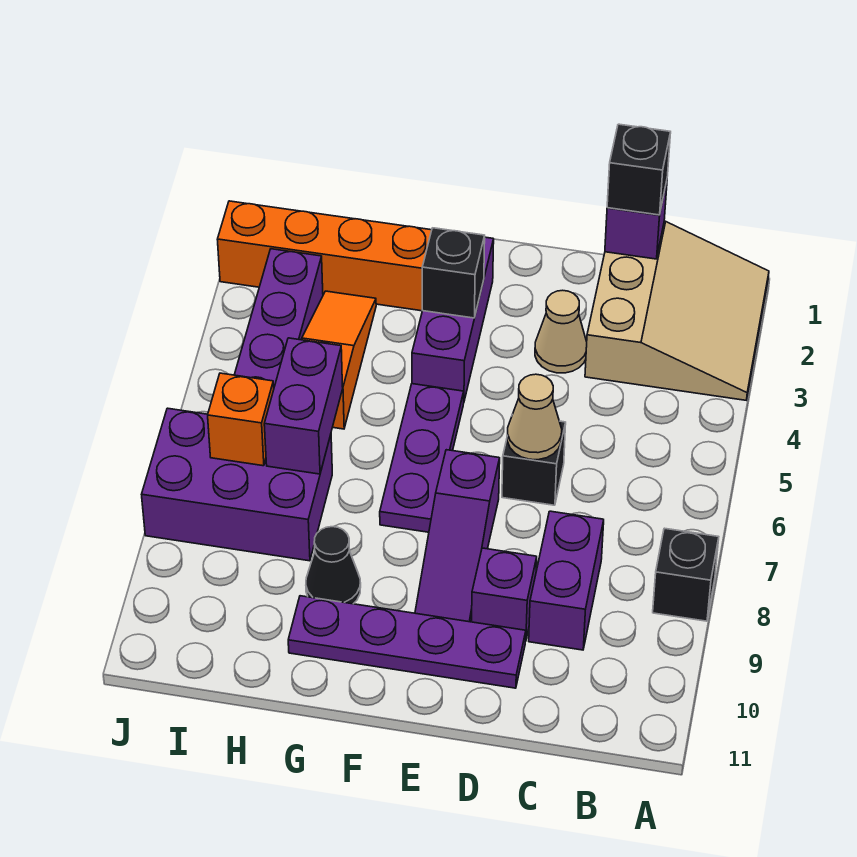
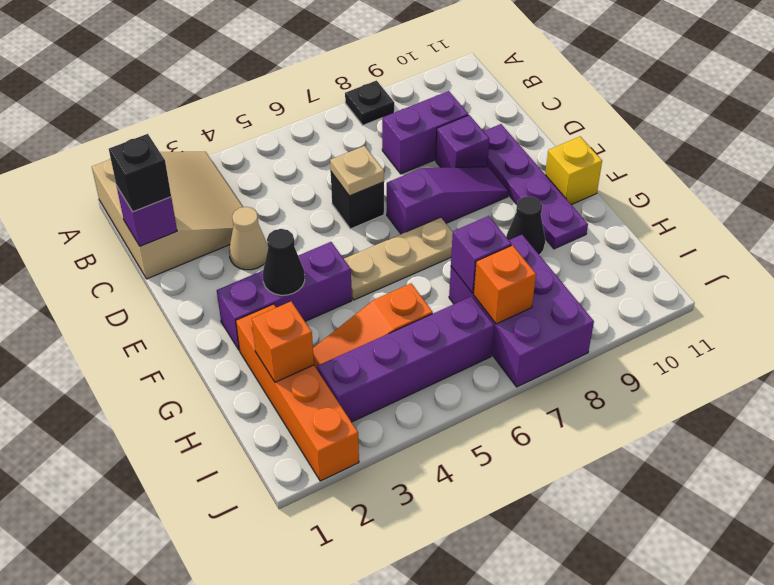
tan slope A1:C3 level 1 top C -> tan slope A1:C3 level 1 top 1
black brick A8 level 1 -> black plate A8 level 1
tan cone D6 level 2 -> tan plate D6 level 2
black brick F3 level 2 -> black cone F3 level 2
purple plate F5:F7 level 1 -> tan plate F5:F7 level 1
none -> yellow brick F11 level 1
none -> orange brick H2 level 2
purple brick H6:H7 level 2 -> purple brick H7 level 2

